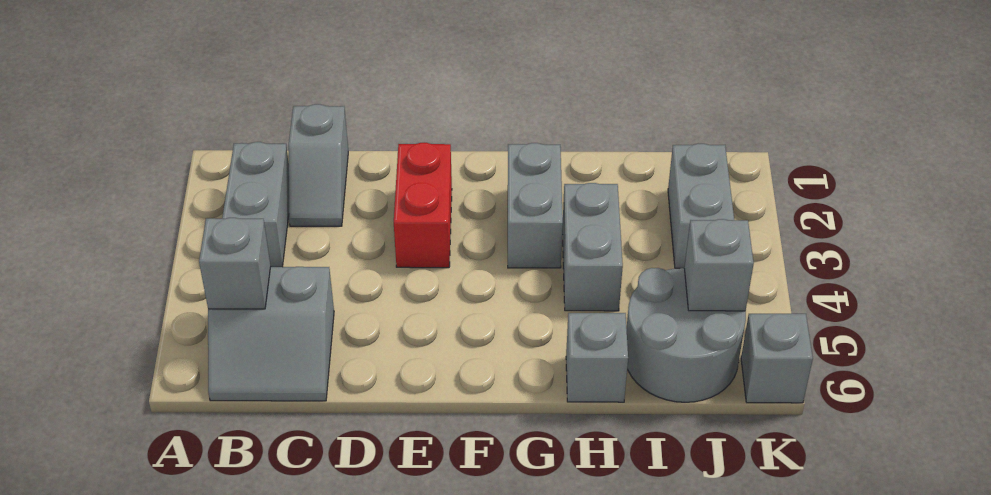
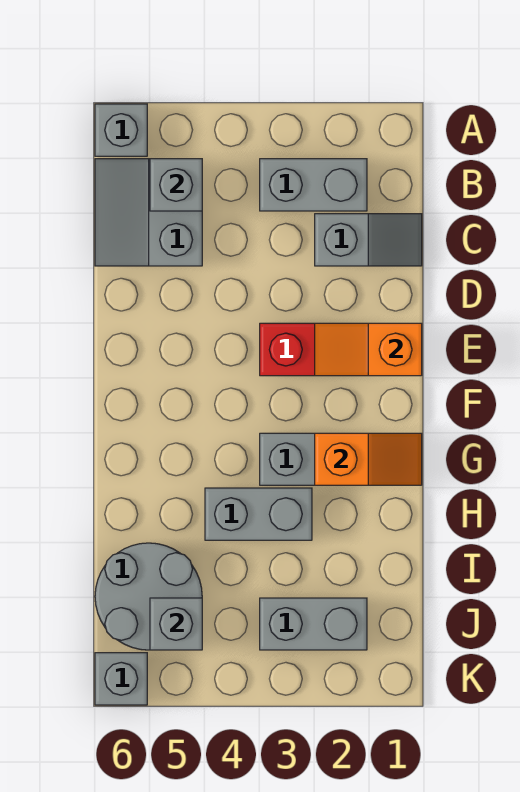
grey slope C1:C2 level 1 top 1 -> grey slope C1:C2 level 1 top 2
none -> orange slope E1:E2 level 2 top 1
none -> orange slope G1:G2 level 2 top 2
grey brick H6 level 1 -> grey brick A6 level 1

